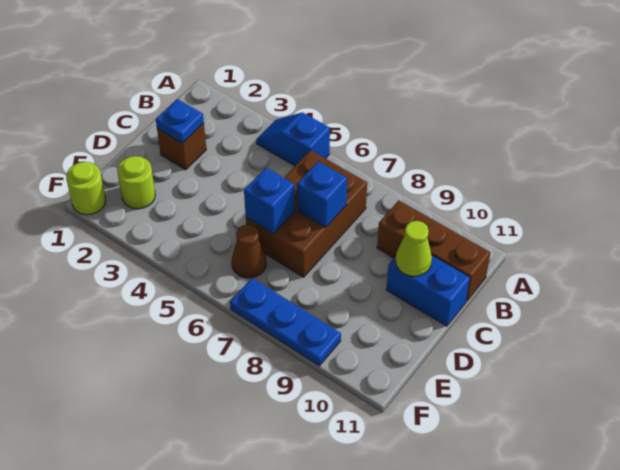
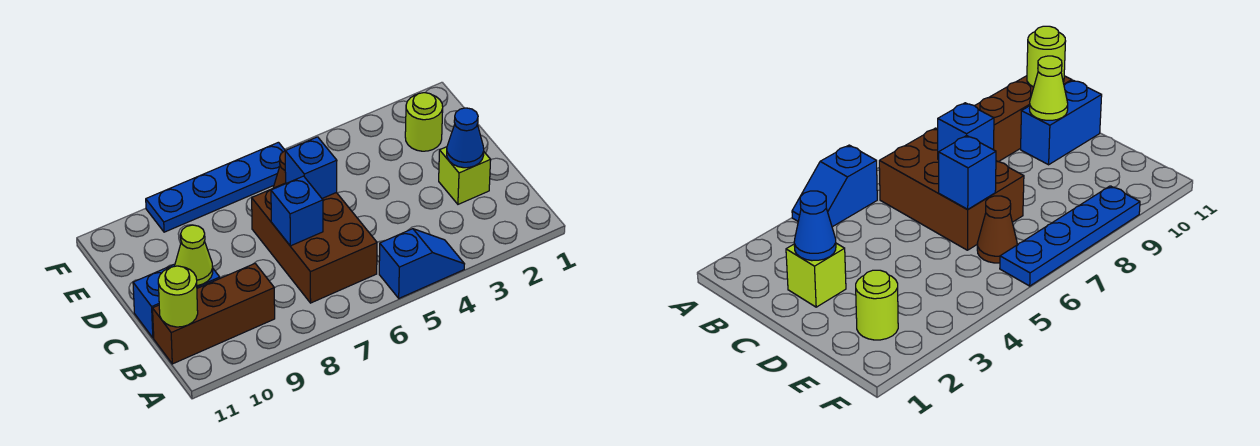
brown brick C2 level 1 -> lime brick C2 level 1
blue plate C2 level 2 -> blue cone C2 level 2
lime round brick F1 level 1 -> lime round brick B11 level 2
blue plate F7:F9 level 1 -> blue plate F6:F9 level 1

